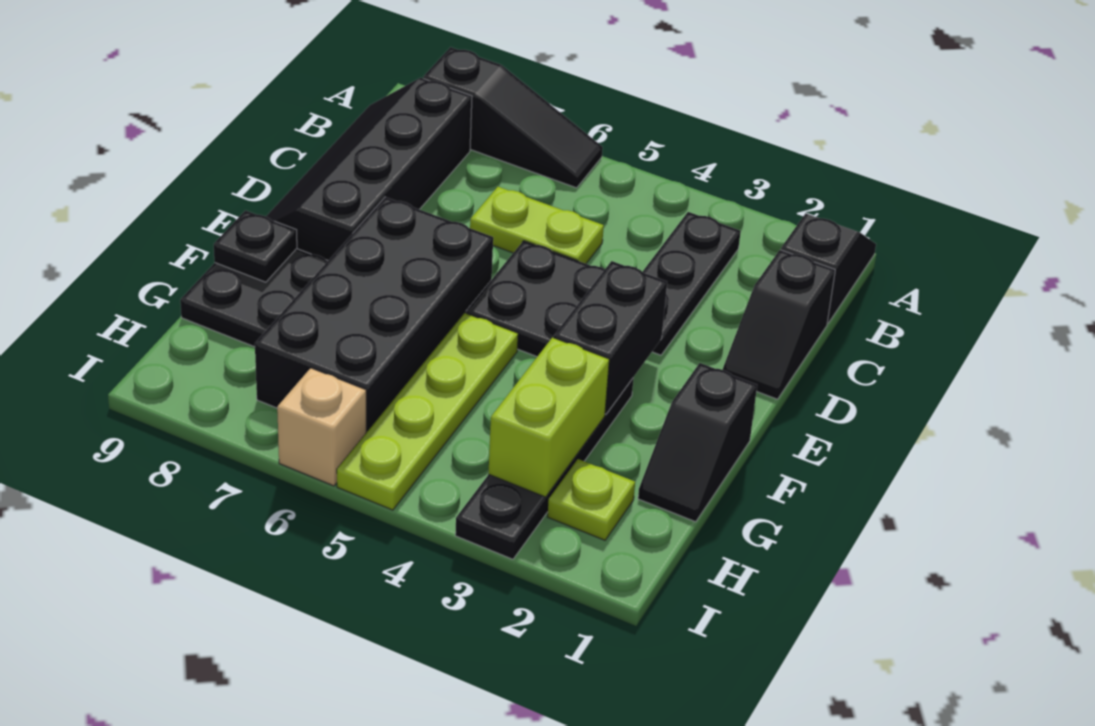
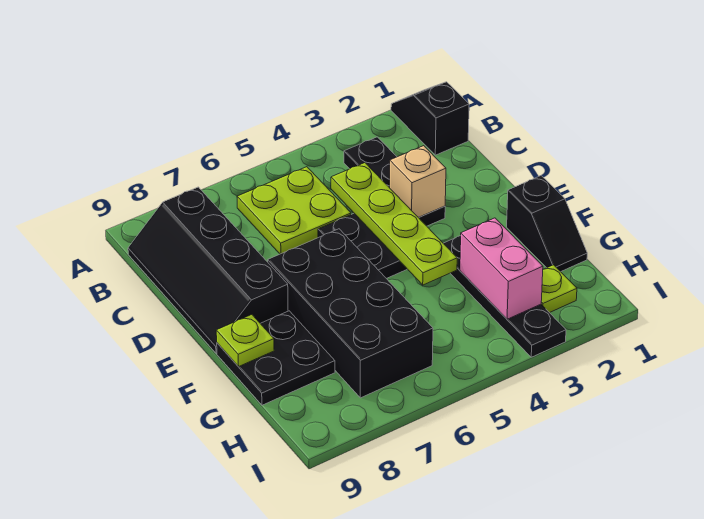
black slope A6:A8 level 1 top 8 -> none
black slope C1:D1 level 1 top C -> none
lime plate C5:C6 level 1 -> lime plate B5:C6 level 1
black brick E3:F3 level 2 -> none
lime plate F5:I5 level 1 -> lime plate C4:F4 level 2
black plate F9 level 2 -> lime plate F9 level 2
lime brick G3:H3 level 2 -> pink brick G3:H3 level 2
tan brick I6 level 1 -> tan brick D3 level 2

